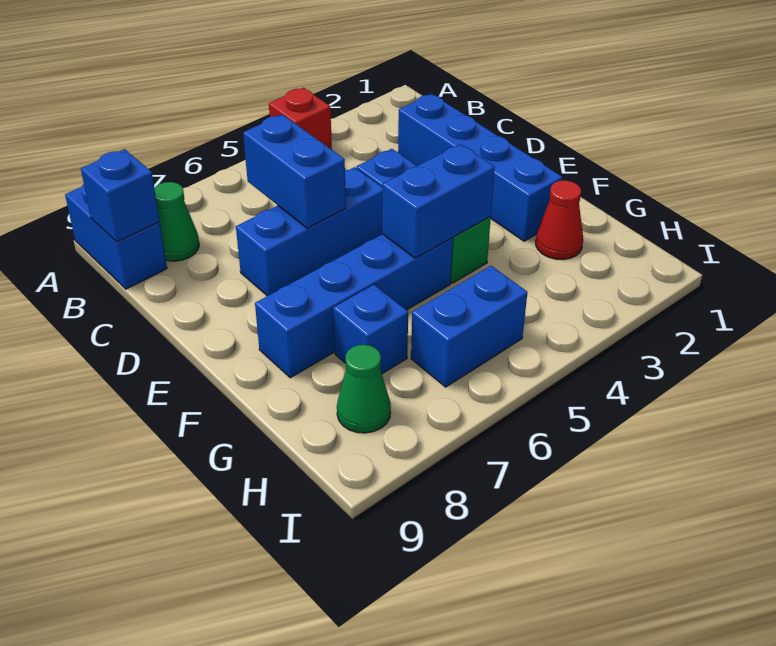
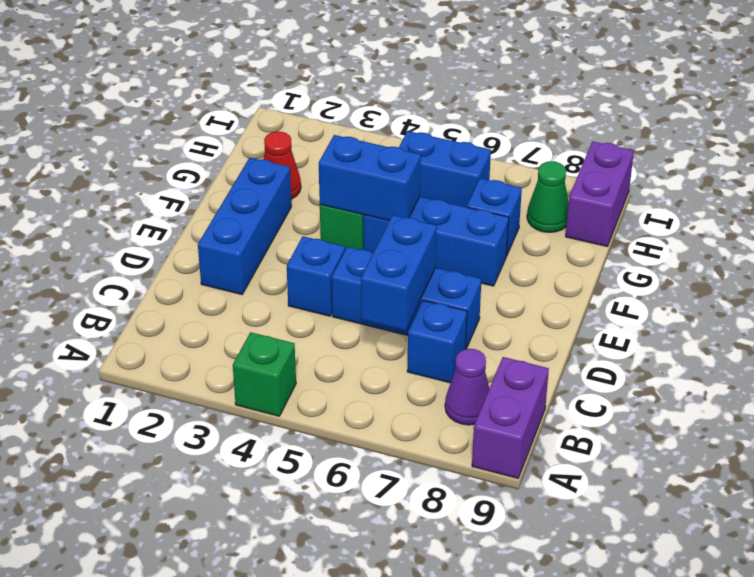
red brick A4 level 1 -> green brick A4 level 1
blue brick A9:B9 level 1 -> purple brick A9:B9 level 1
green cone B8 level 1 -> purple cone B8 level 1
blue brick B9 level 2 -> blue brick C7 level 1
blue brick C2:F2 level 1 -> blue brick D2:F2 level 1
blue brick F5:F8 level 1 -> blue brick F5:F7 level 1
none -> purple brick H9:I9 level 1

